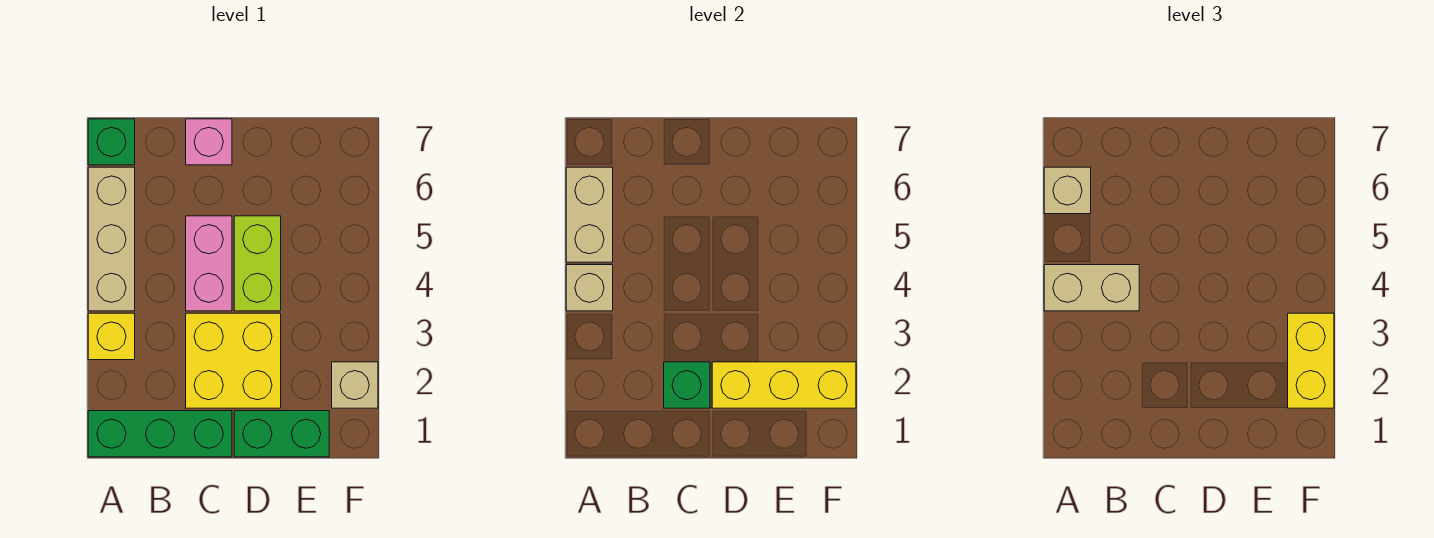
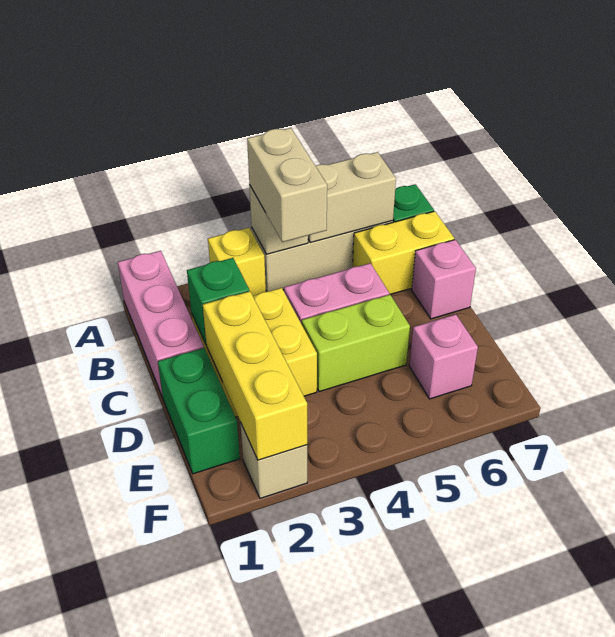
green brick A1:C1 level 1 -> pink brick A1:C1 level 1
tan brick A6 level 3 -> none
none -> pink brick E6 level 1
yellow brick F2:F3 level 3 -> yellow brick B6:B7 level 1

